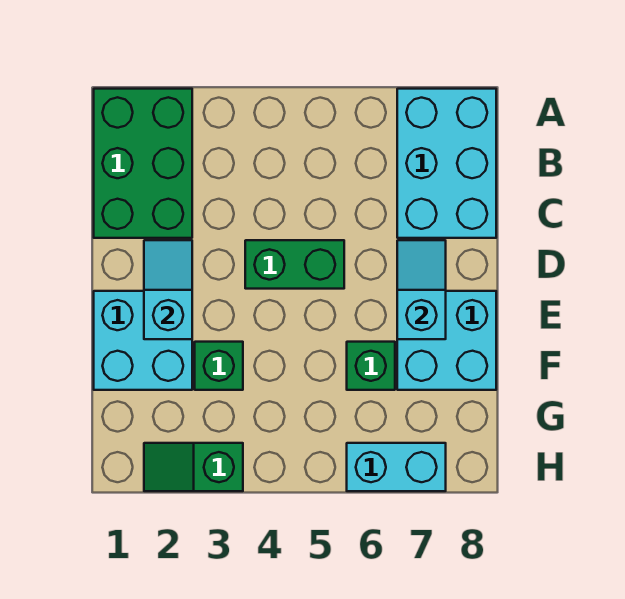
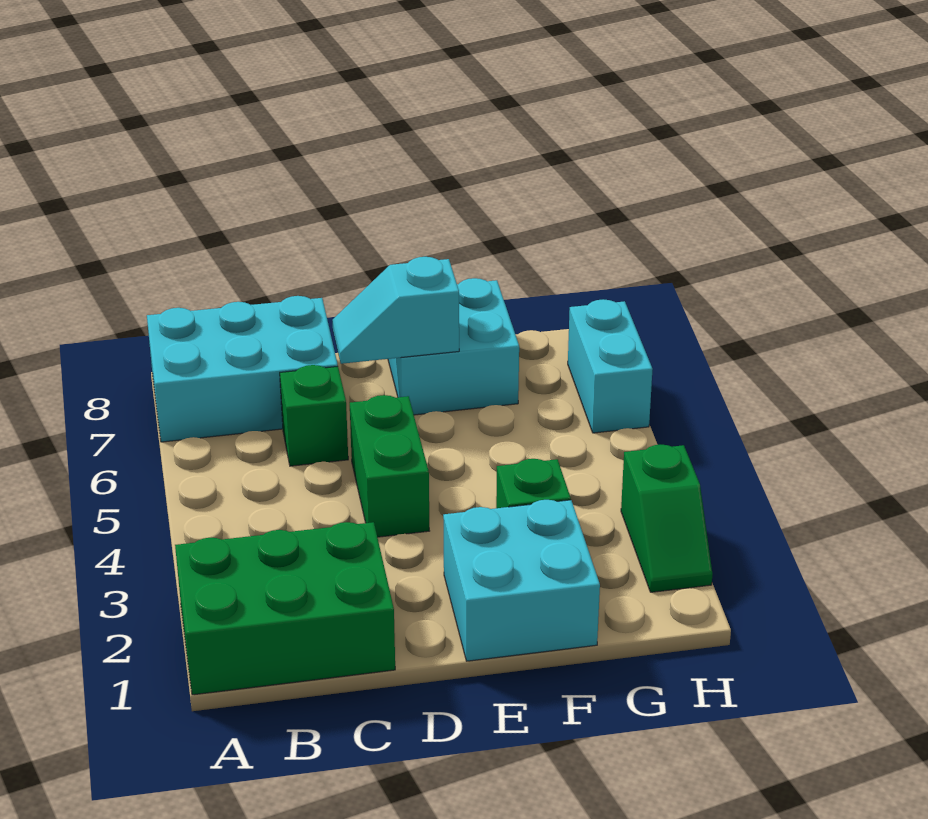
cyan slope D2:E2 level 2 top E -> none
green brick F6 level 1 -> green brick C6 level 1

